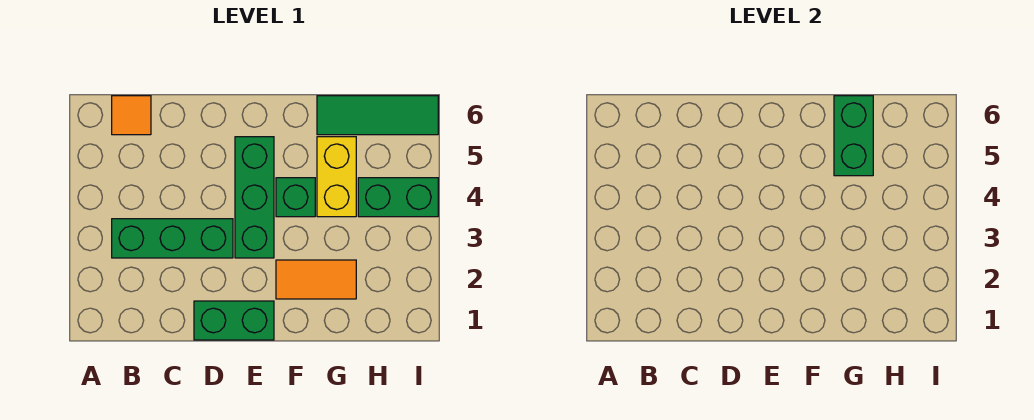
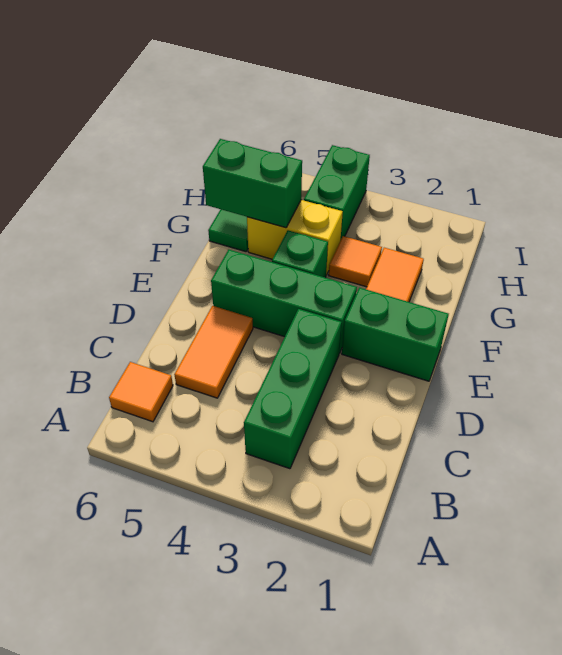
none -> orange tile C5:D5 level 1
green brick D1:E1 level 1 -> green brick E1:E2 level 1
none -> orange tile G3 level 1

